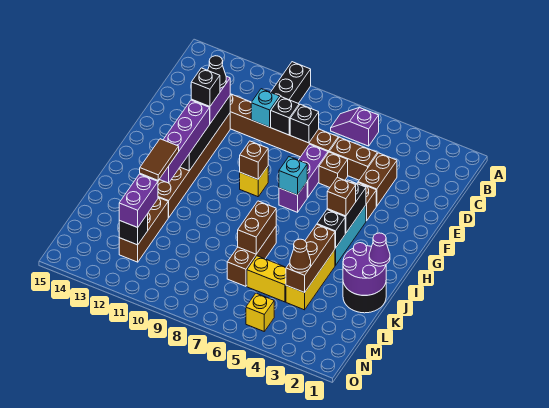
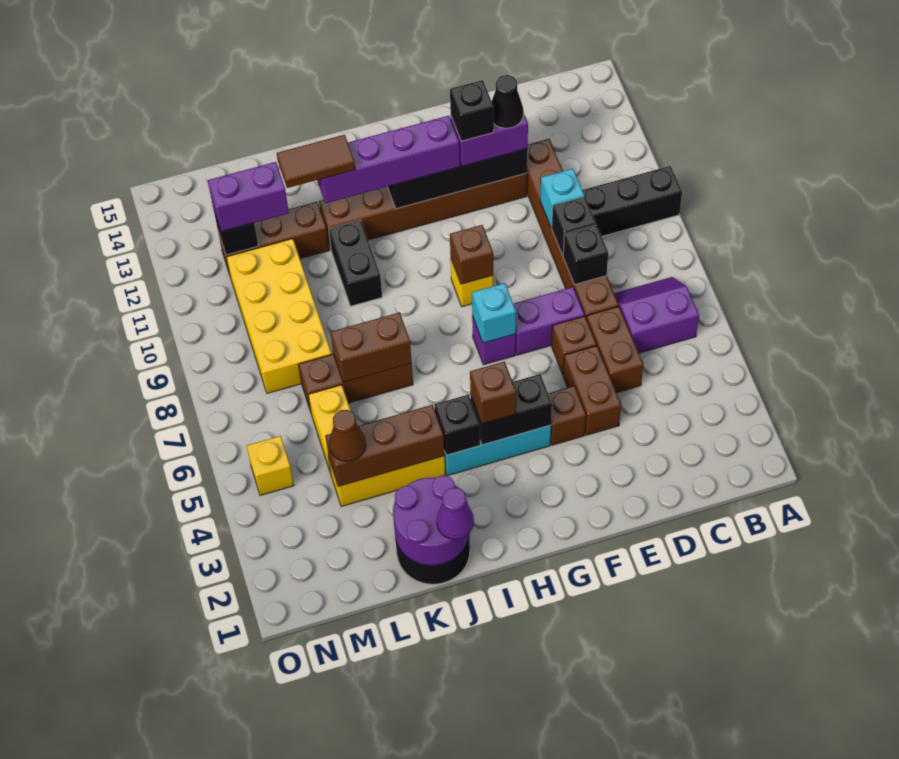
purple slope B6:B7 level 1 top 6 -> purple slope B6:C7 level 1 top 6
brown brick D4:E4 level 1 -> brown brick E4:E5 level 1
none -> black brick J10:J11 level 1
none -> yellow brick L8:M11 level 1

